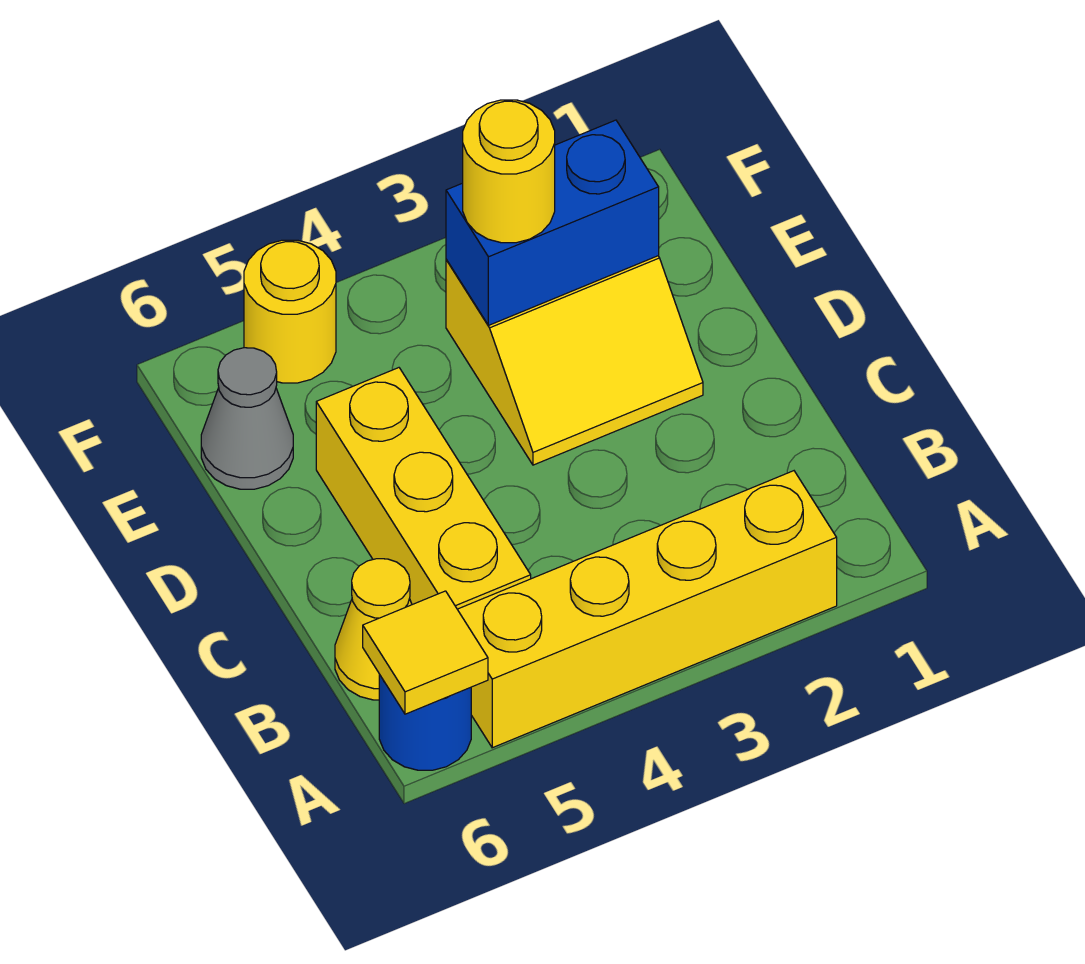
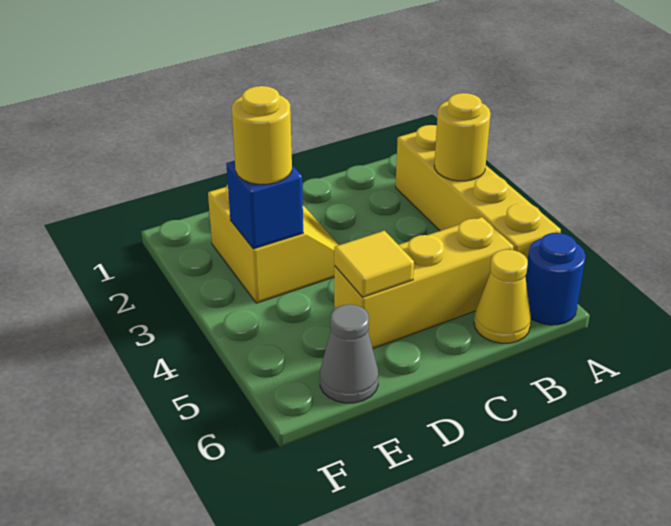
yellow tile A6 level 2 -> yellow tile D5 level 2
blue brick E2:E3 level 2 -> blue brick E3 level 2
yellow round brick F5 level 1 -> yellow round brick A3 level 2

